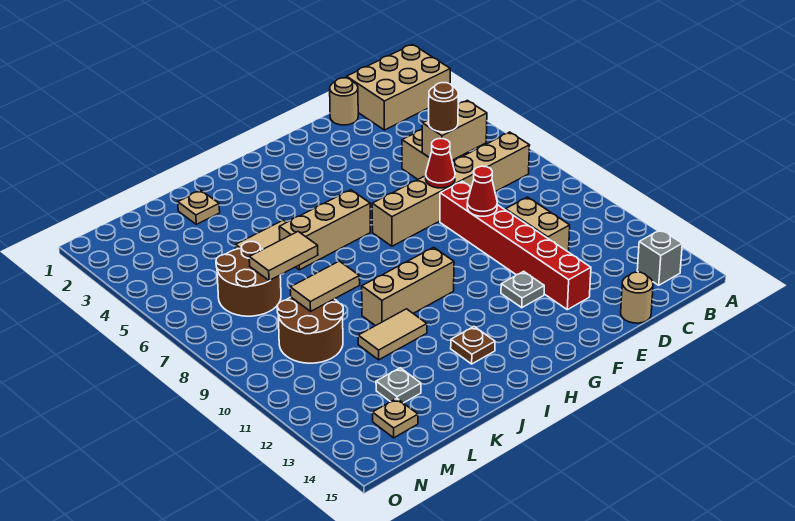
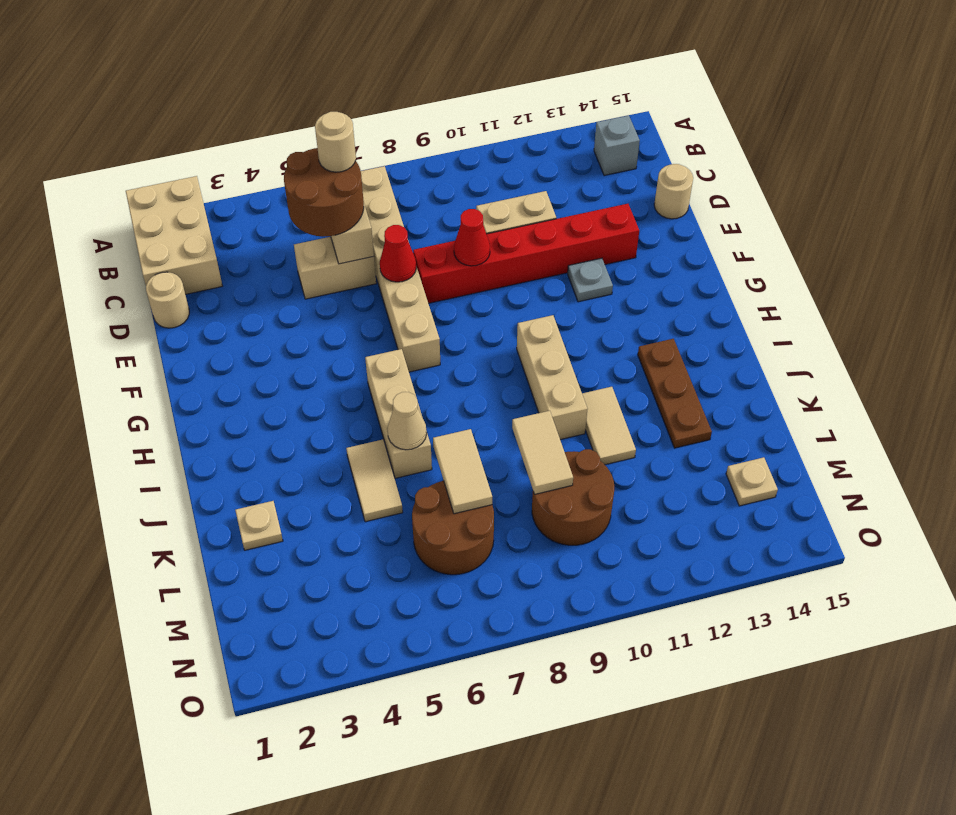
none -> tan round brick C6 level 4
brown round brick D6 level 3 -> brown round brick C5:D6 level 3
brown plate I13 level 1 -> brown plate I13:K13 level 1
none -> tan cone J6 level 2
grey plate L13 level 1 -> none

